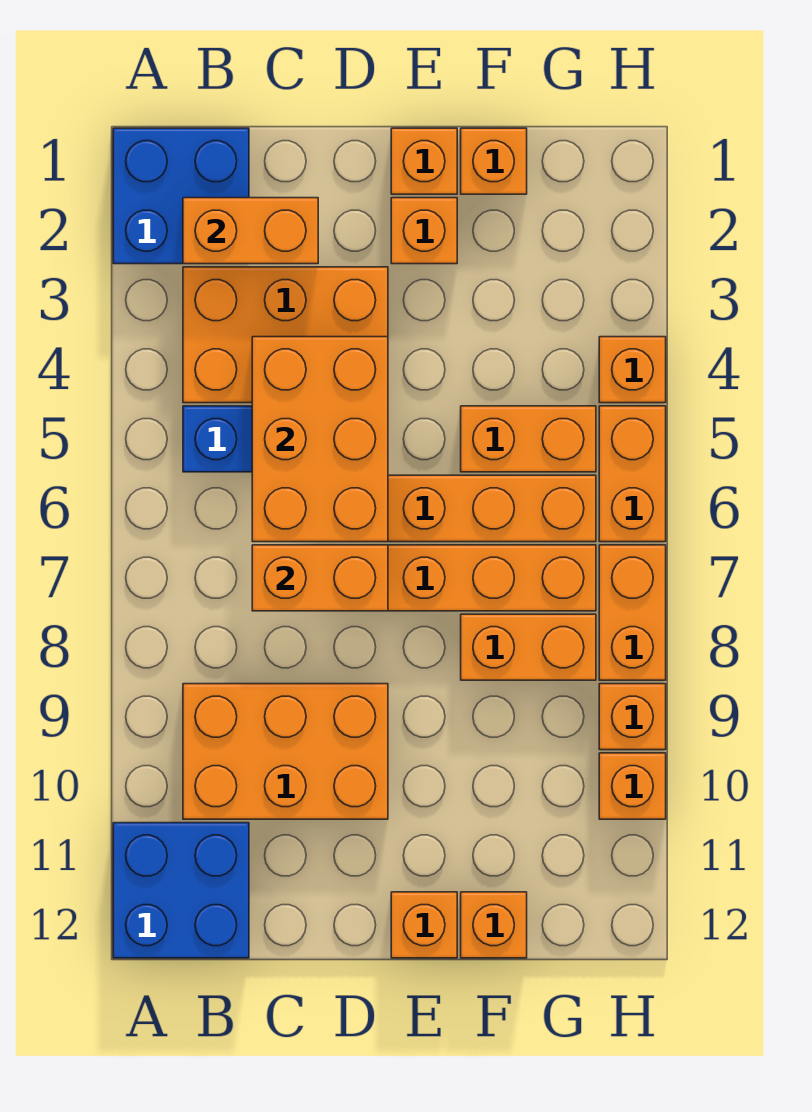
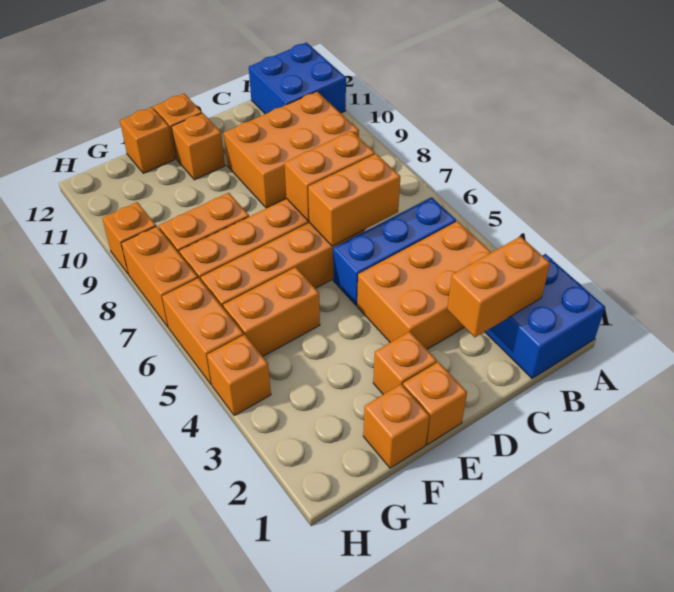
orange brick C4:D6 level 2 -> orange brick C6:D6 level 2
orange brick H10 level 1 -> orange brick E11 level 1

